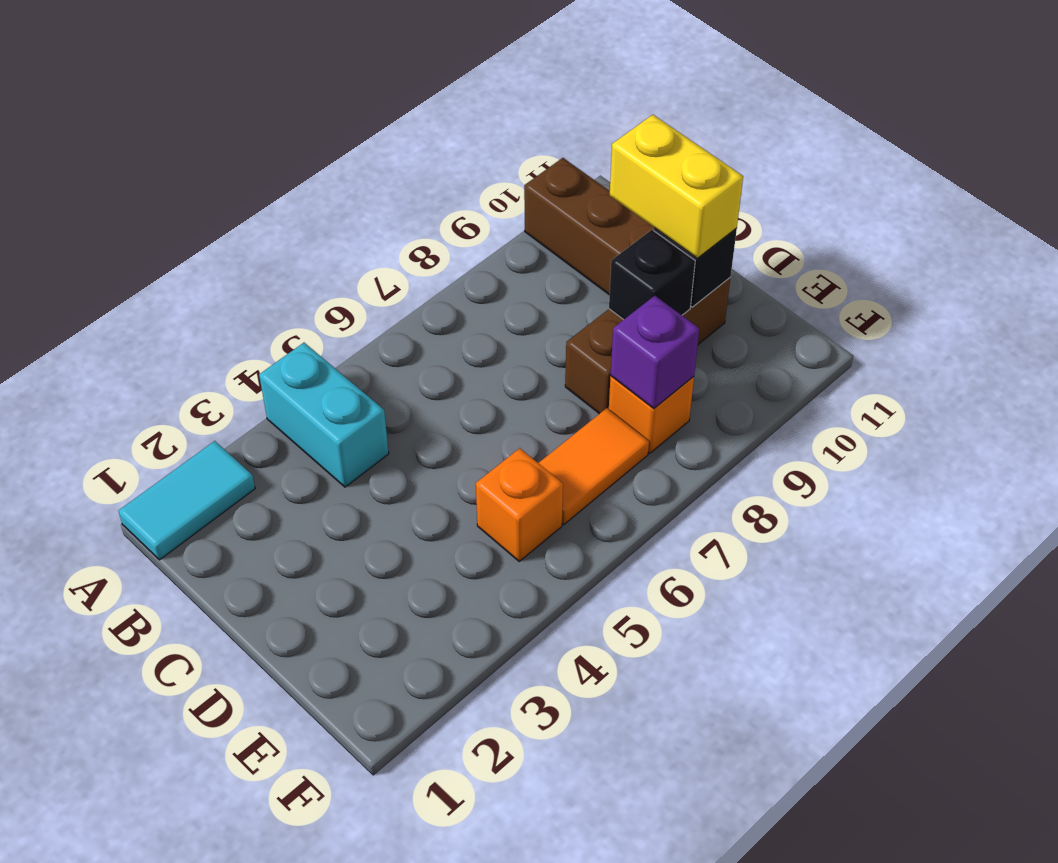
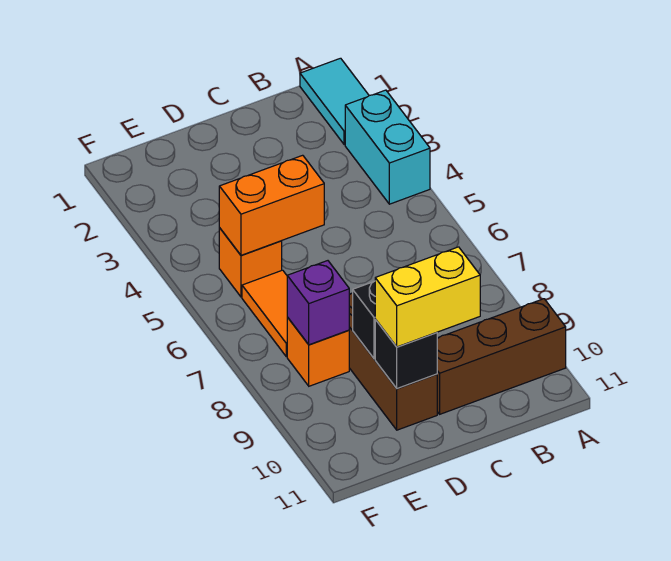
cyan brick A4:B4 level 1 -> cyan brick A3:A4 level 1
none -> orange brick D5:E5 level 2

